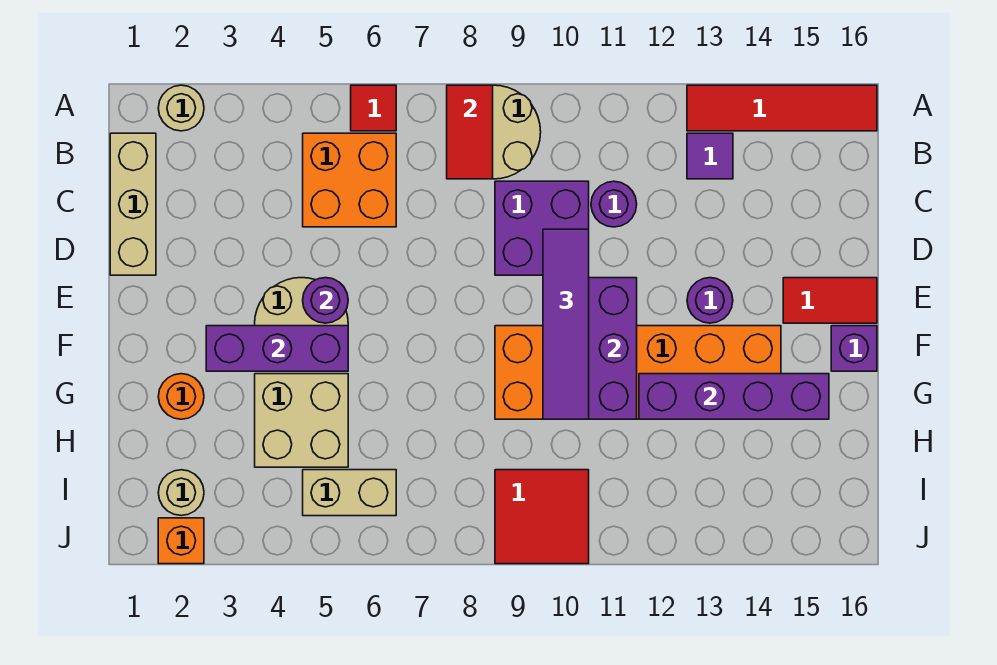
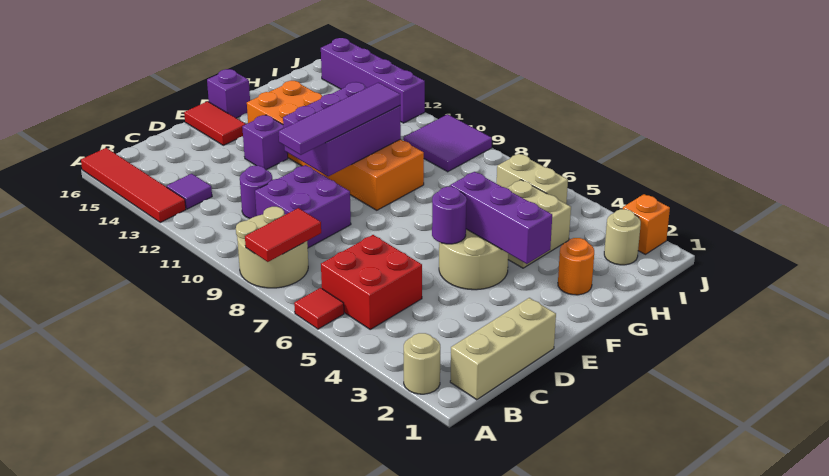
orange brick B5:C6 level 1 -> red brick B5:C6 level 1
purple round brick E13 level 1 -> purple brick E13 level 1
purple brick G12:G15 level 2 -> purple brick J12:J15 level 1
red tile I9:J10 level 1 -> purple tile I9:J10 level 1

